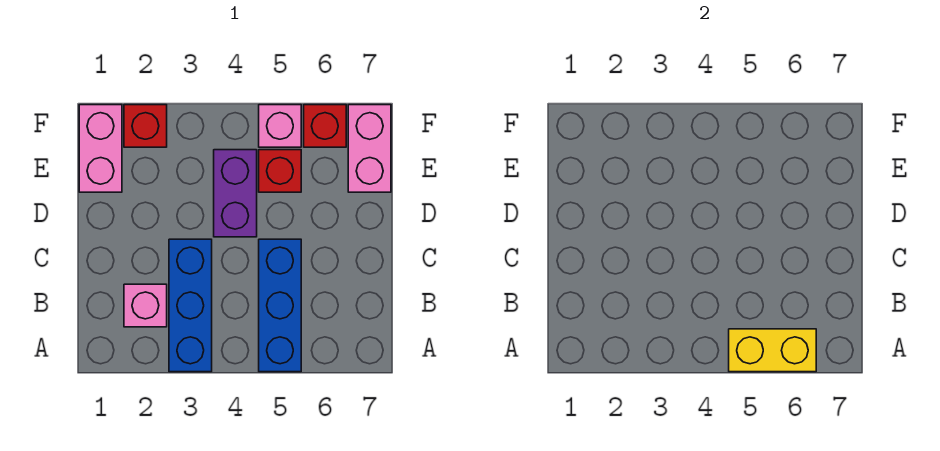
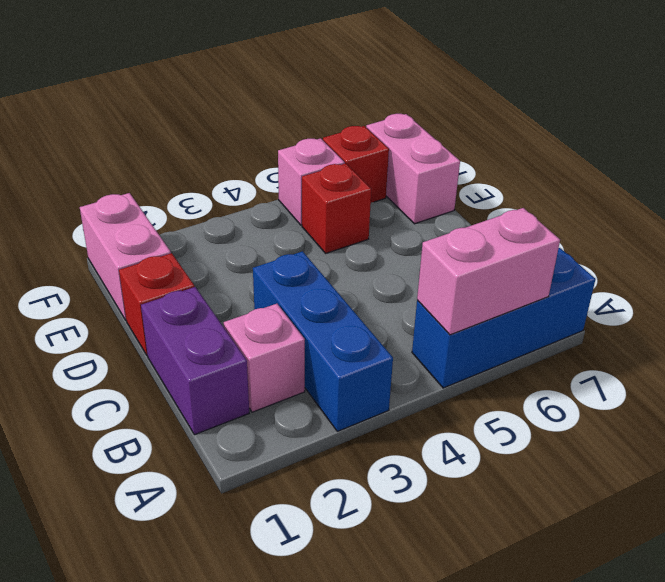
blue brick A5:C5 level 1 -> blue brick A5:A7 level 1
yellow brick A5:A6 level 2 -> pink brick A5:A6 level 2
purple brick D4:E4 level 1 -> purple brick B1:C1 level 1
red brick F2 level 1 -> red brick D1 level 1

